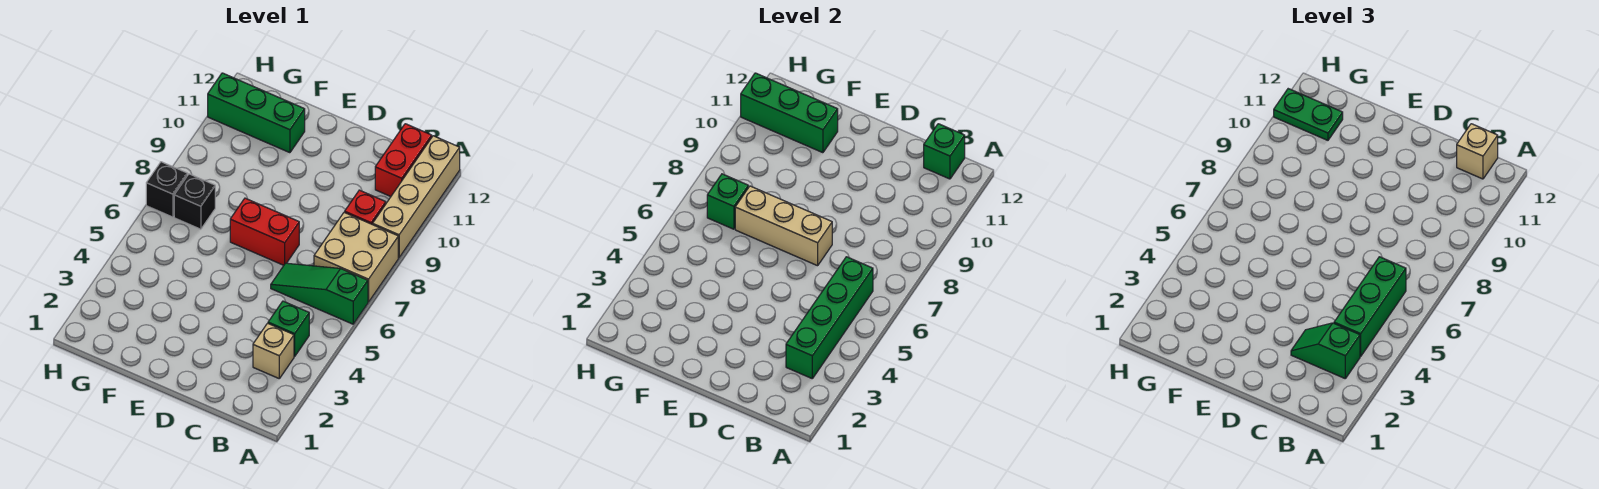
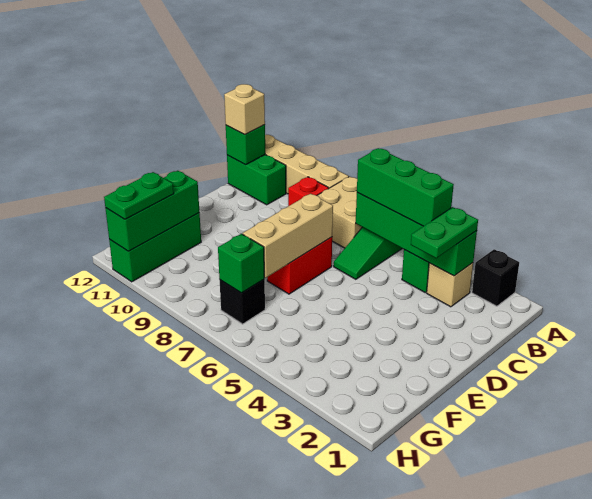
green slope B3:C3 level 3 top B -> green plate B3:C3 level 3
red brick B11:B12 level 1 -> green brick B11:B12 level 1
black brick H7 level 1 -> black brick A2 level 1

